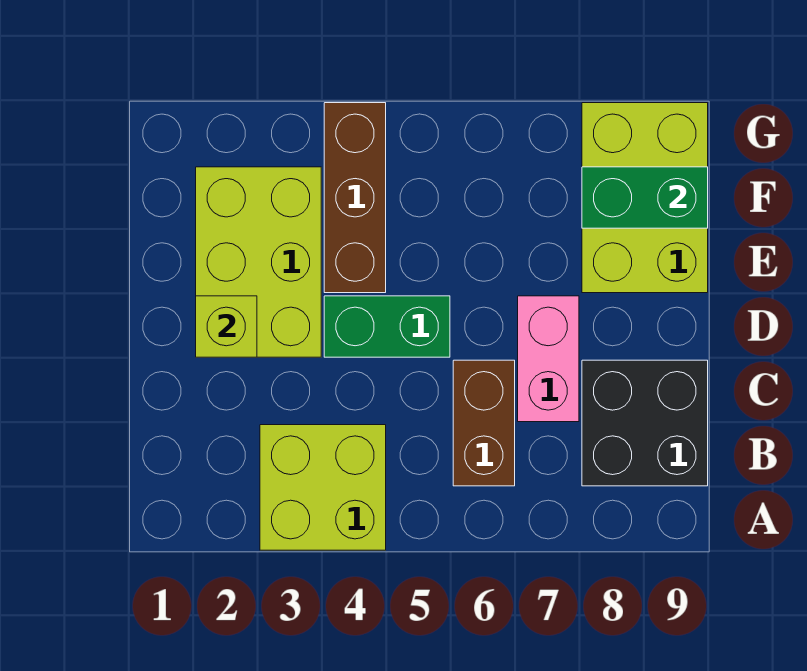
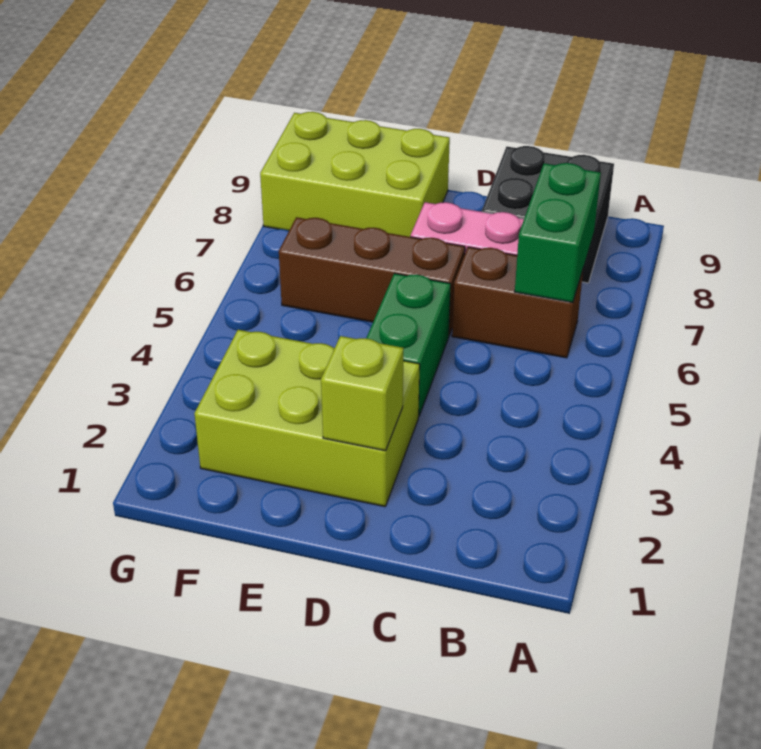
lime brick A3:B4 level 1 -> none
brown brick E4:G4 level 1 -> brown brick D6:F6 level 1
green brick F8:F9 level 2 -> green brick B6:B7 level 2

